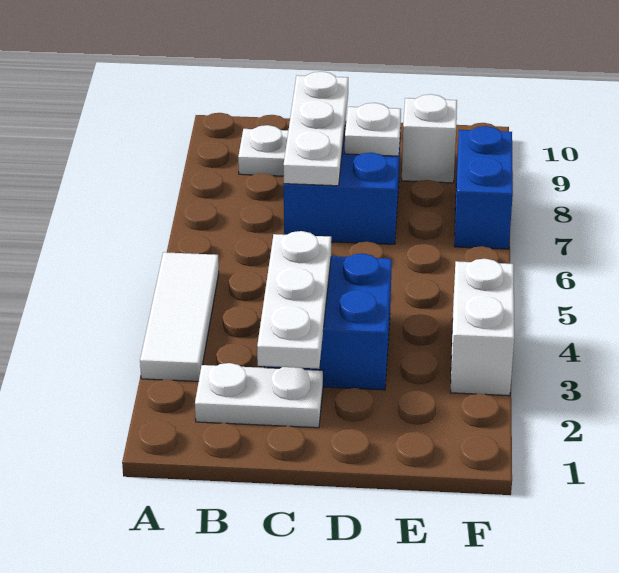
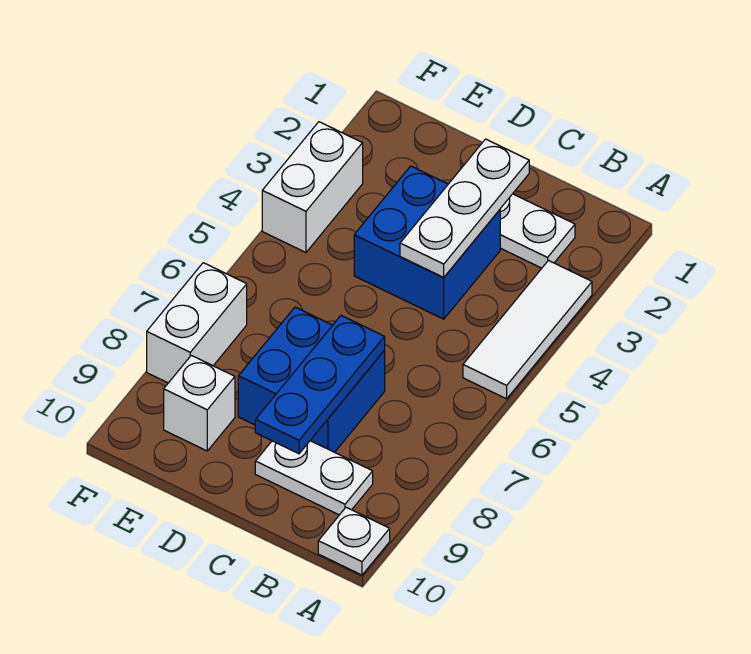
white plate C7:C9 level 2 -> blue plate C7:C9 level 2
white plate D8 level 2 -> white plate A10 level 1
blue brick F7:F8 level 1 -> white brick F7:F8 level 1

